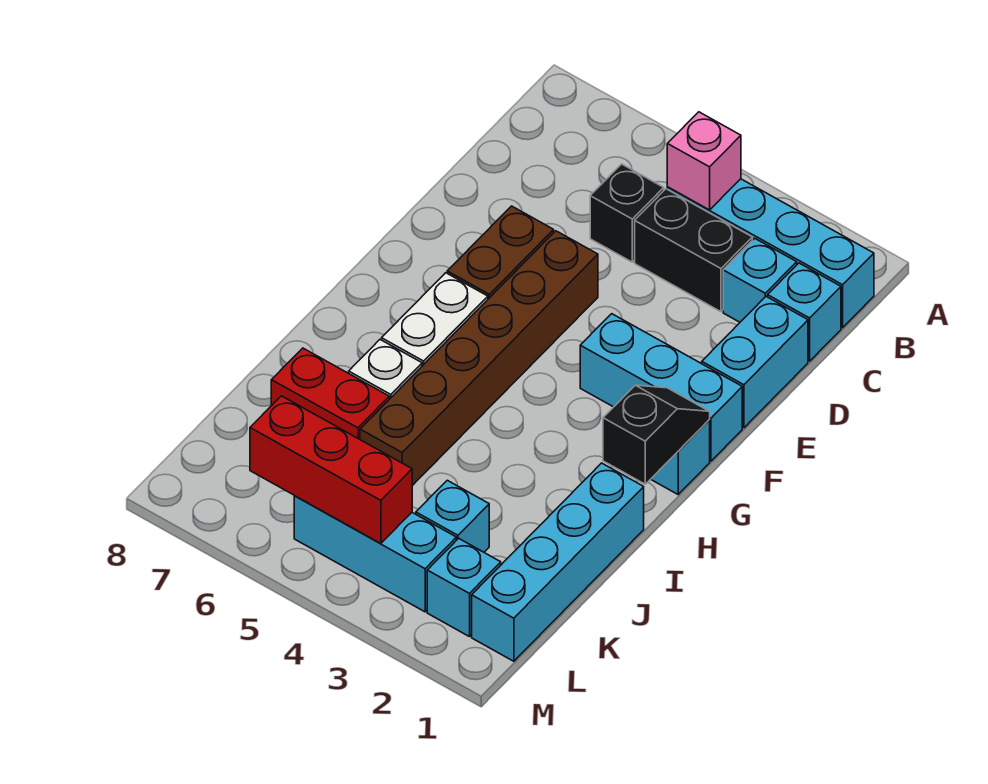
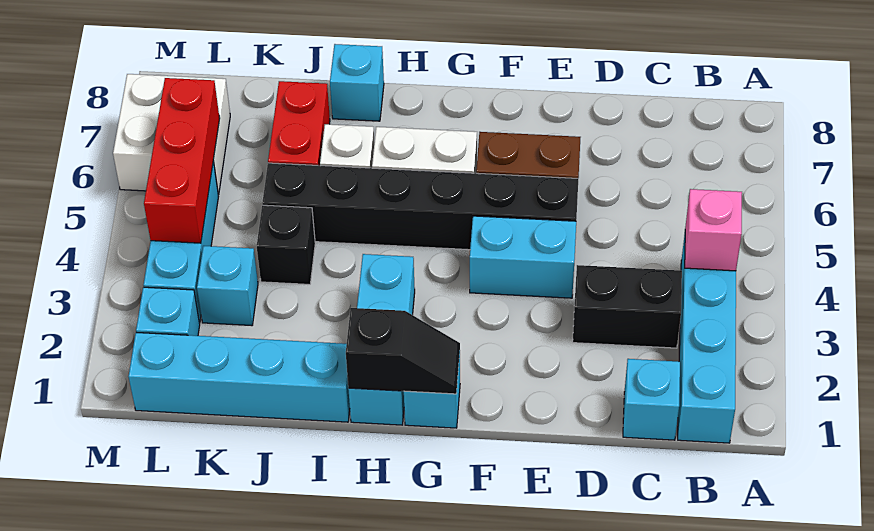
cyan brick C2 level 1 -> cyan brick I8 level 1
black brick C3:C4 level 1 -> black brick C3:D3 level 1
black brick C5 level 1 -> black brick J4 level 1
cyan brick D1:E1 level 1 -> cyan brick E4:F4 level 1
brown brick E5:J5 level 1 -> black brick E5:J5 level 1
cyan brick F1:F3 level 1 -> cyan brick H1:H3 level 1
none -> white brick L6:M7 level 1

